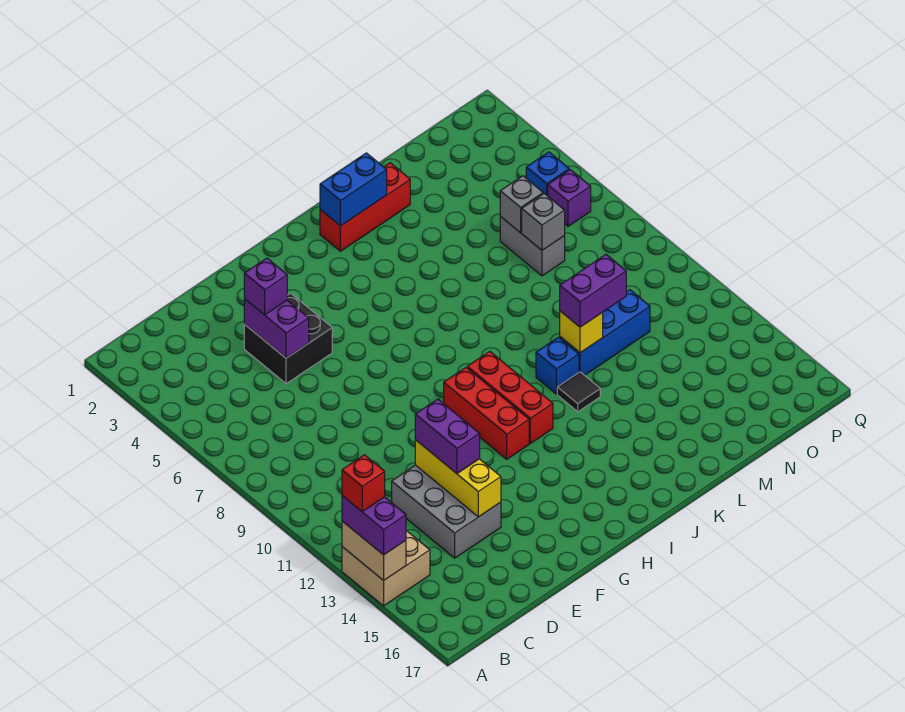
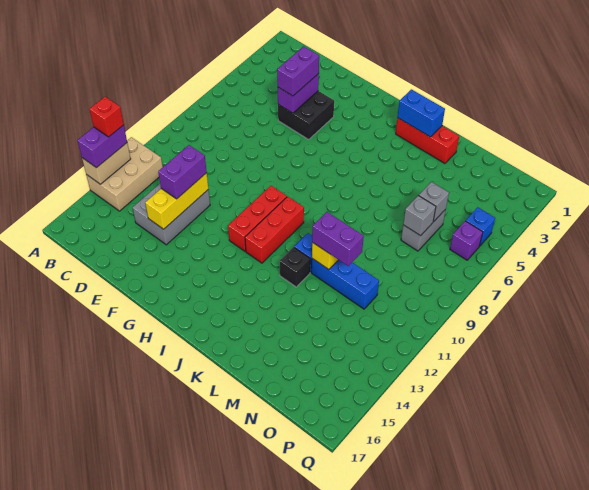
tan brick A13:B14 level 1 -> tan brick A12:B14 level 1
purple brick E4 level 3 -> purple brick E4:E5 level 3
black tile K12 level 1 -> black brick K12 level 1

